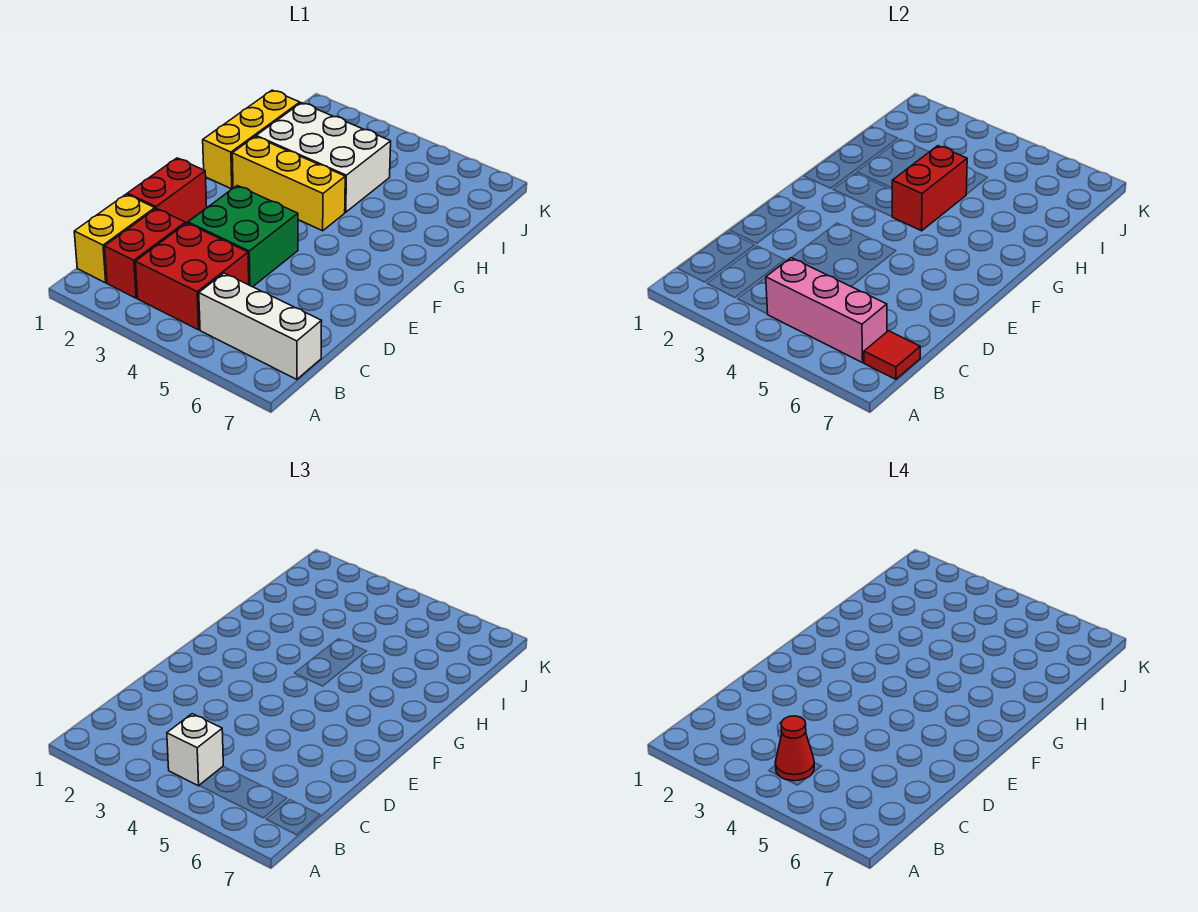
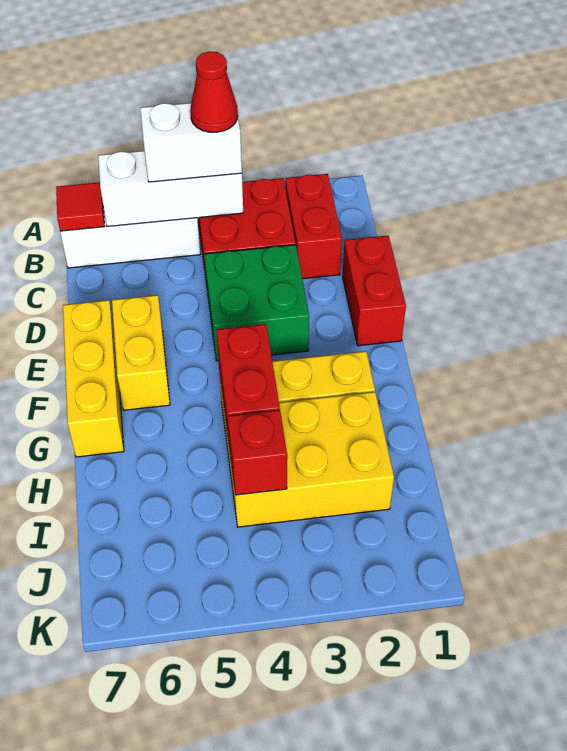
yellow brick B1:C1 level 1 -> yellow brick E6:F6 level 1
pink brick B4:B6 level 2 -> white brick B4:B6 level 2
white brick B4 level 3 -> white brick B4:B5 level 3
yellow brick G1:I1 level 1 -> yellow brick E7:G7 level 1
white brick H2:I4 level 1 -> yellow brick H2:I4 level 1
none -> red brick I4 level 2

